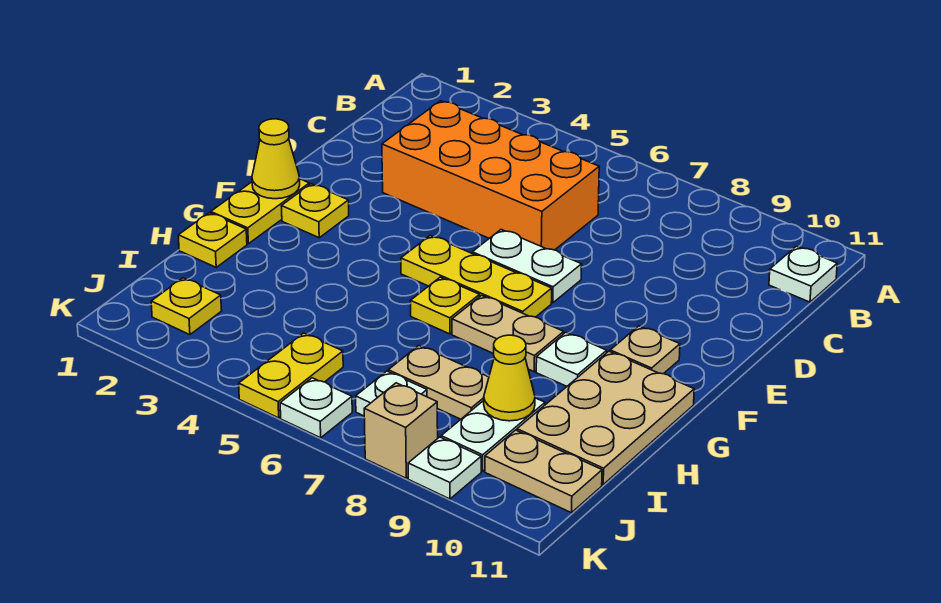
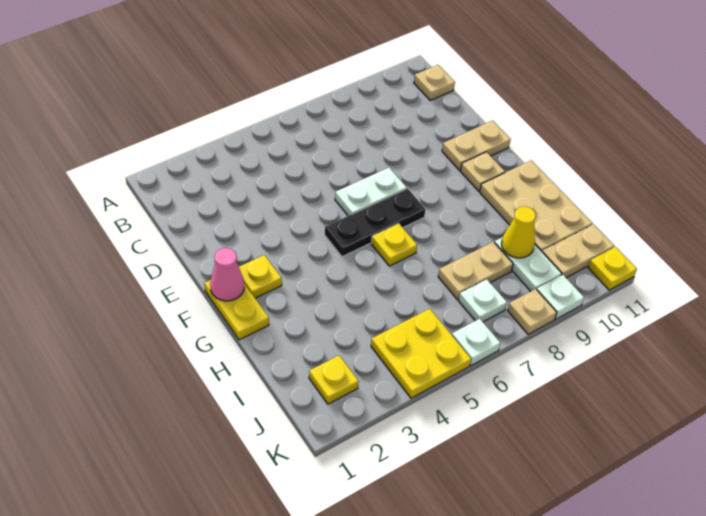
white plate B11 level 1 -> tan plate B11 level 1
orange brick C3:D6 level 1 -> none
yellow cone F1 level 2 -> pink cone F1 level 2
yellow plate F5:F7 level 1 -> black plate F5:F7 level 1
tan plate G7:G8 level 1 -> tan plate E10:E11 level 1
white plate G9 level 1 -> none
yellow plate H1 level 1 -> yellow plate K11 level 1
yellow plate J5:K5 level 1 -> yellow plate J4:K5 level 1
tan brick K8 level 1 -> tan plate K8 level 1

